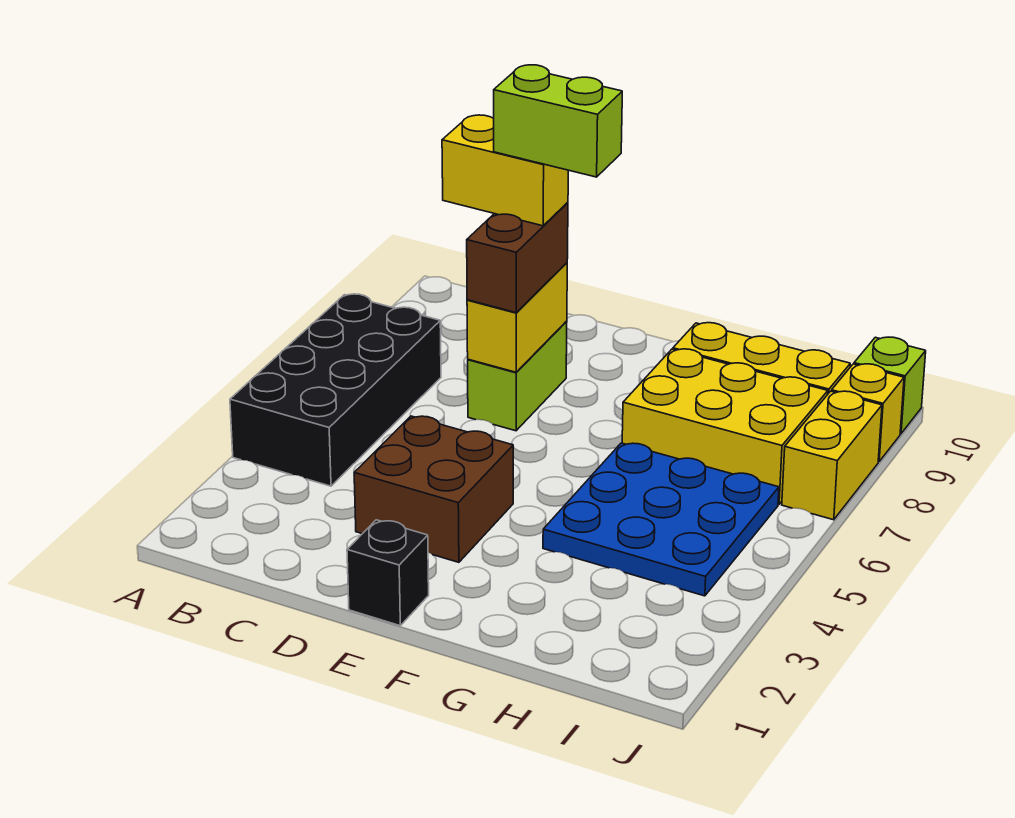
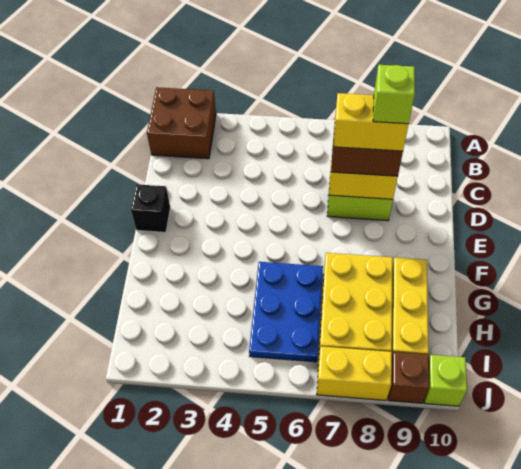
black brick A4:B7 level 1 -> none
yellow brick C8:D8 level 4 -> yellow brick D7:D8 level 4
brown brick D3:E4 level 1 -> brown brick A1:B2 level 1
lime brick D8:E8 level 5 -> lime brick D8 level 5
blue plate G4:I6 level 1 -> blue plate G5:I6 level 1
yellow brick J9 level 1 -> brown brick J9 level 1

